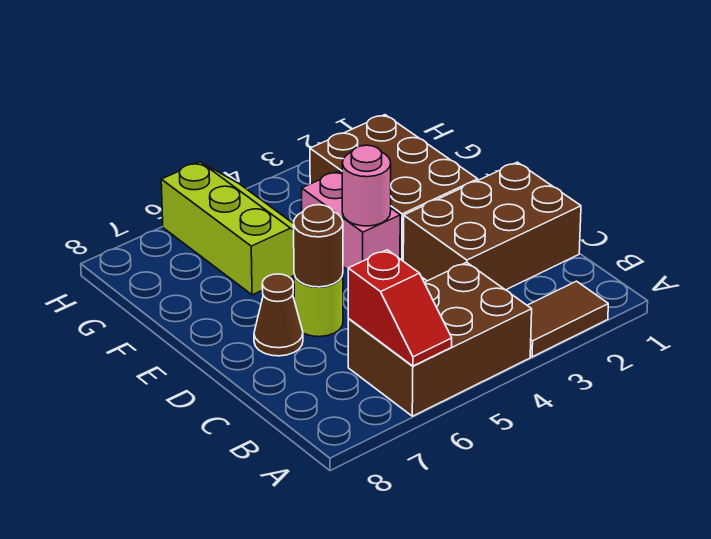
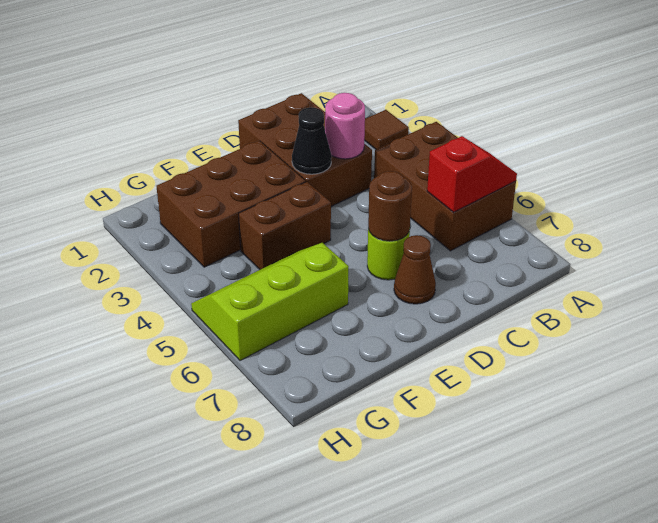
brown tile A2:A3 level 1 -> brown tile A2 level 1
none -> black cone D3 level 2
pink brick E4:F4 level 1 -> brown brick E4:F4 level 1
pink round brick E4 level 2 -> pink round brick C3 level 2

